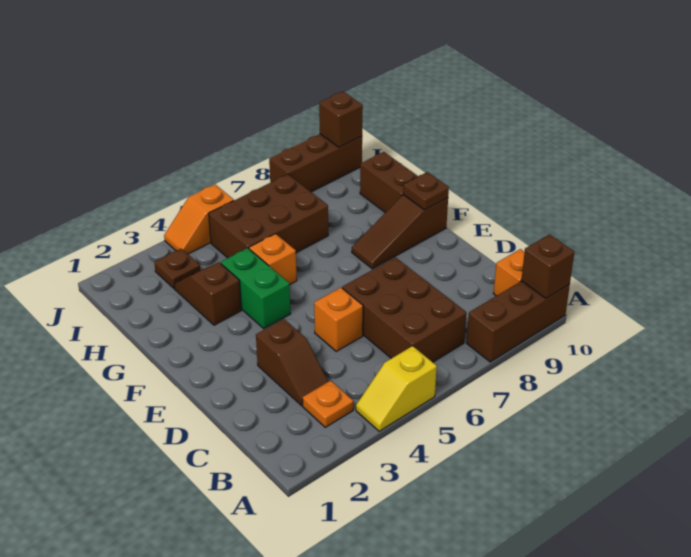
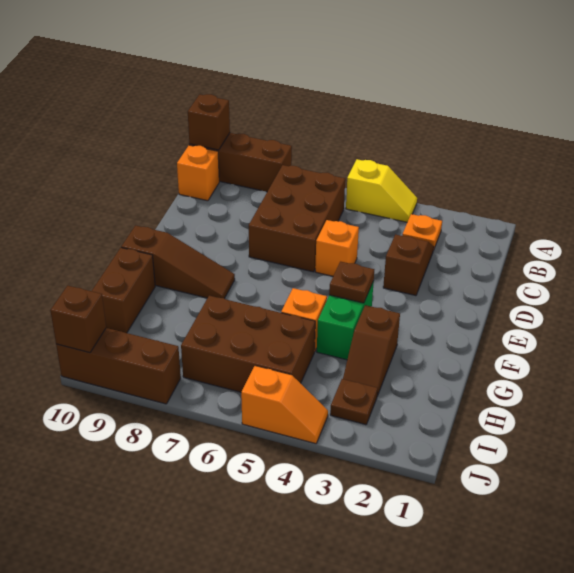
brown plate F10 level 2 -> brown plate F4 level 2

